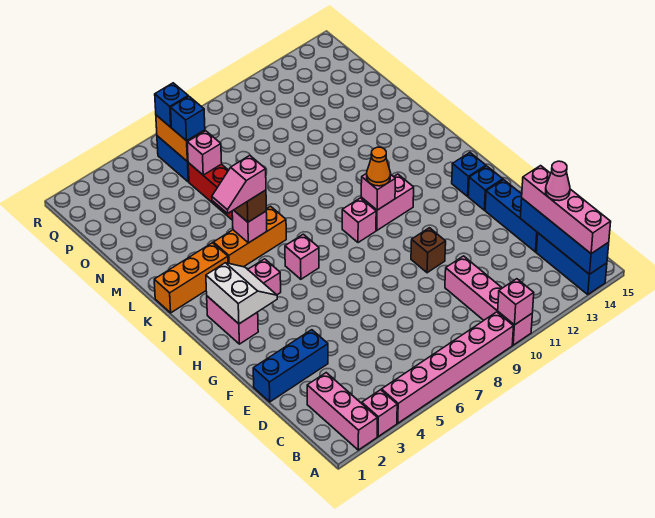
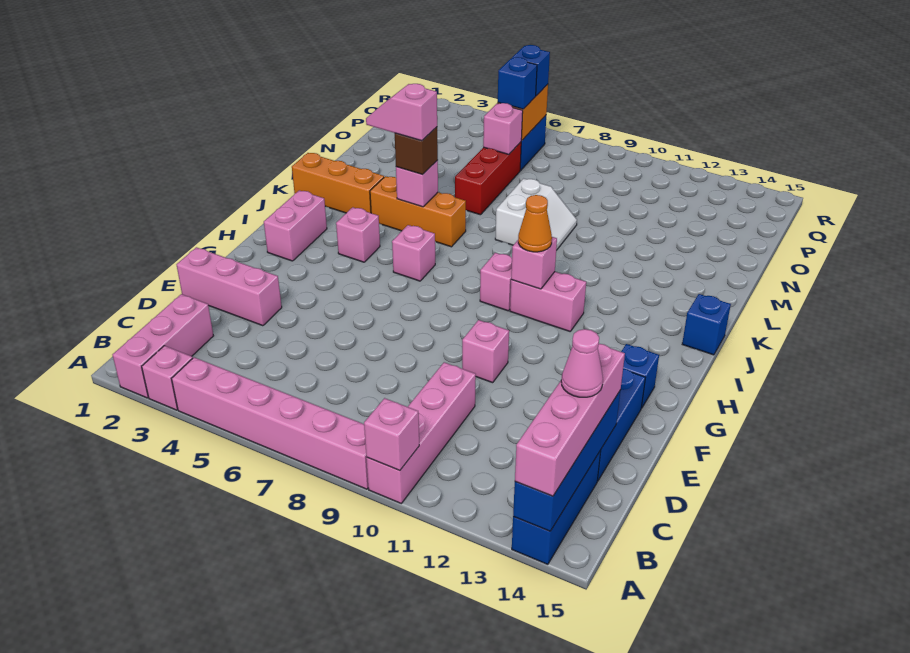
blue brick E1:E3 level 1 -> pink brick E1:E3 level 1
brown brick F10 level 1 -> pink brick F10 level 1
white slope H2:I3 level 2 top 2 -> white slope L8:M9 level 1 top 8
blue brick H14 level 1 -> blue brick J15 level 1

